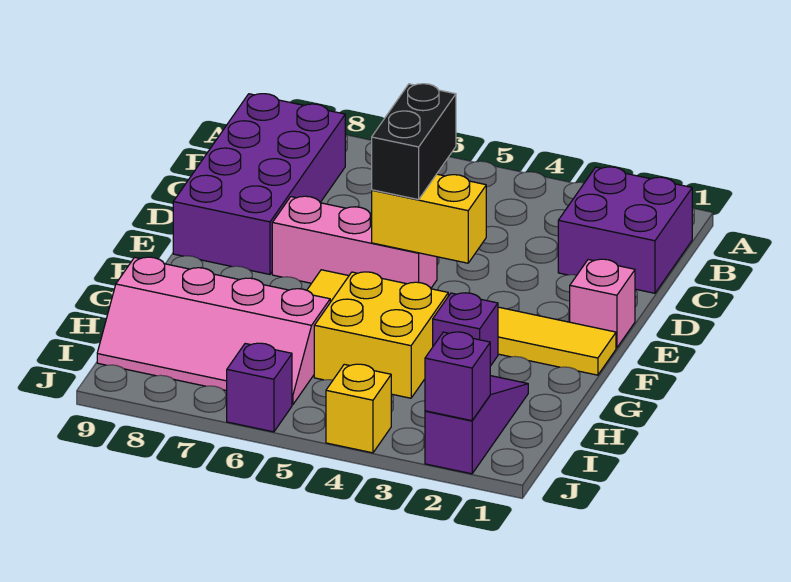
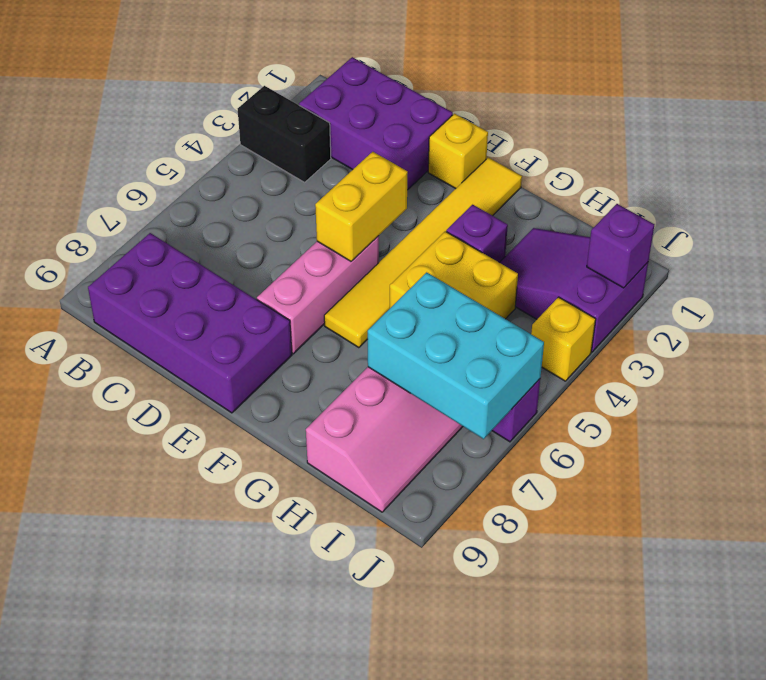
purple brick B1:C2 level 1 -> purple brick B1:D2 level 1
black brick D5:E5 level 3 -> black brick A3:B3 level 1
pink brick E1 level 1 -> yellow brick E1 level 1
purple slope H2:J2 level 1 top J -> purple slope H2:J3 level 1 top J
none -> cyan brick H6:J7 level 2

